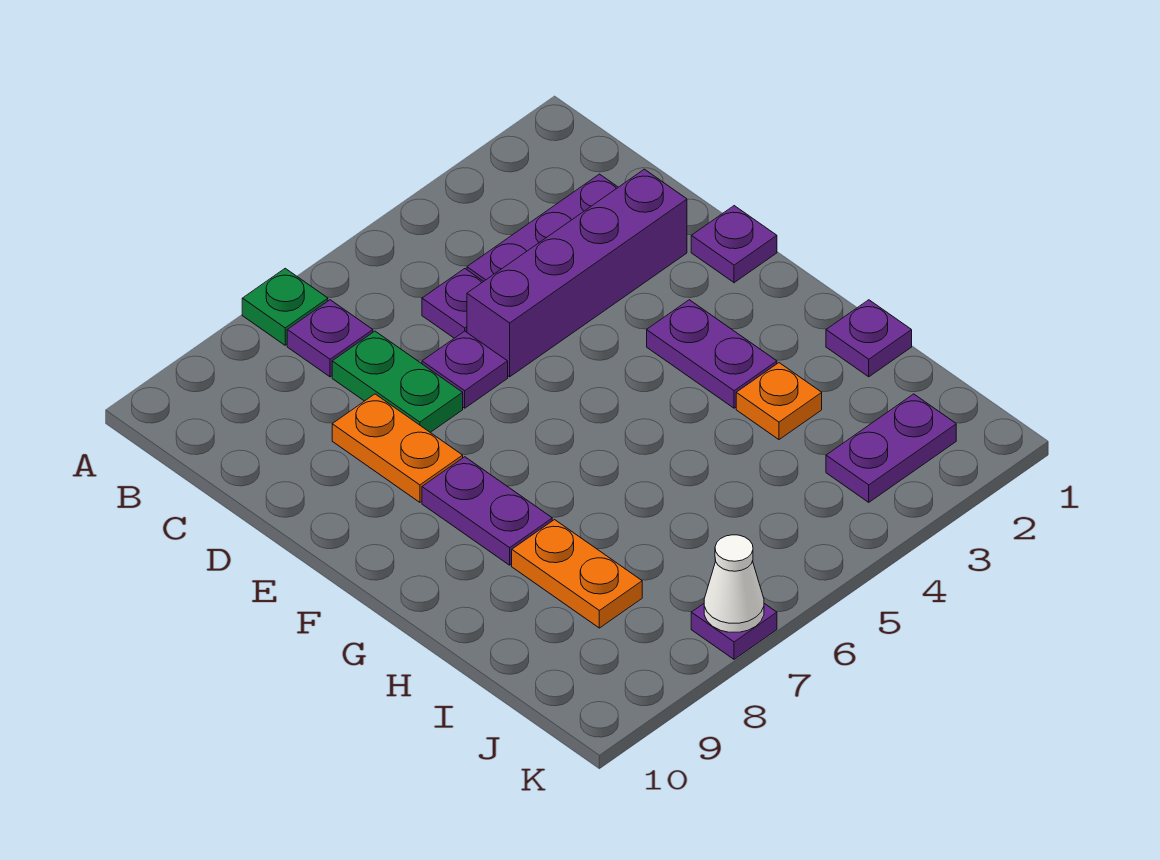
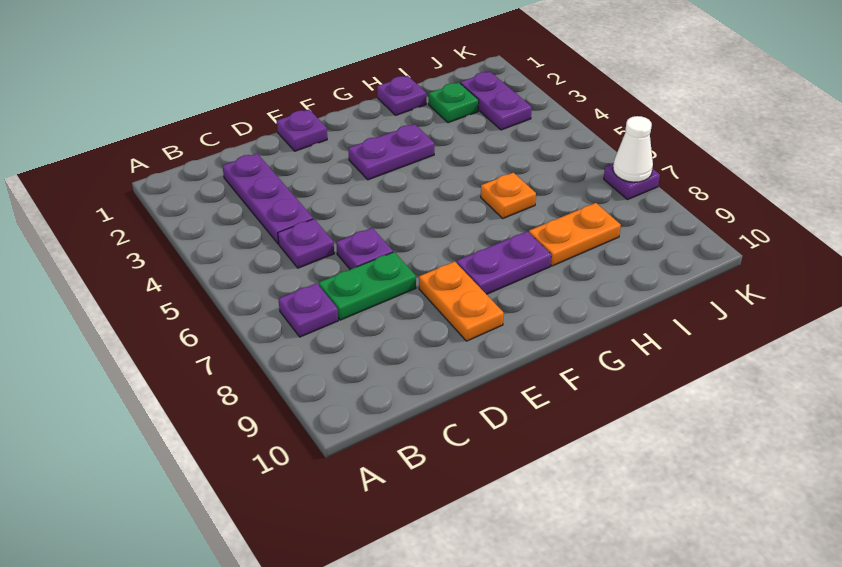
green plate A7 level 1 -> green plate I2 level 1
purple brick D2:D5 level 1 -> none
orange plate D8:E8 level 1 -> orange plate E8:E9 level 1
orange plate H3 level 1 -> orange plate H6 level 1

